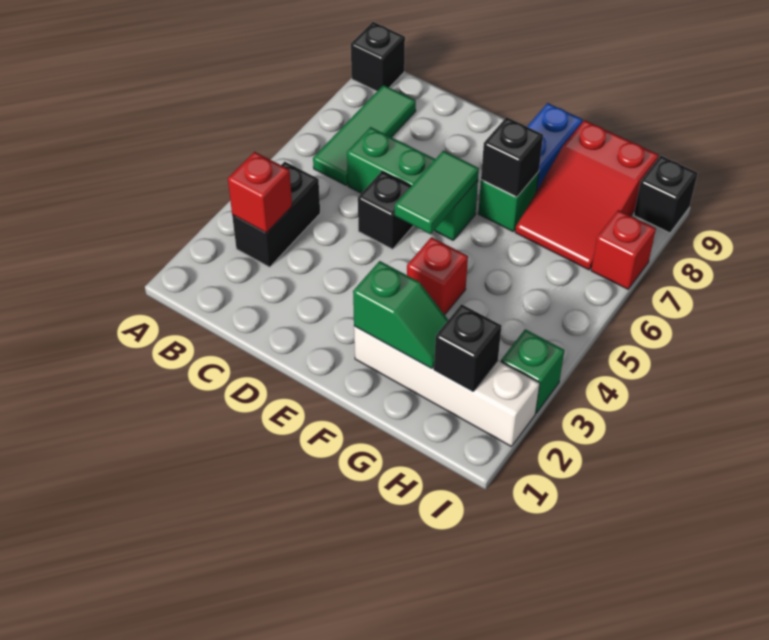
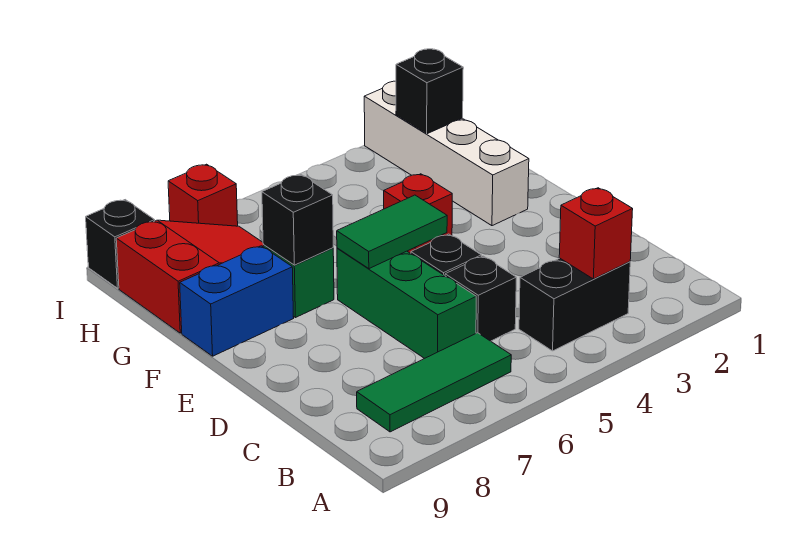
black brick A9 level 1 -> black brick C5 level 1
green slope F2:G2 level 2 top F -> none
green brick I3 level 1 -> none

